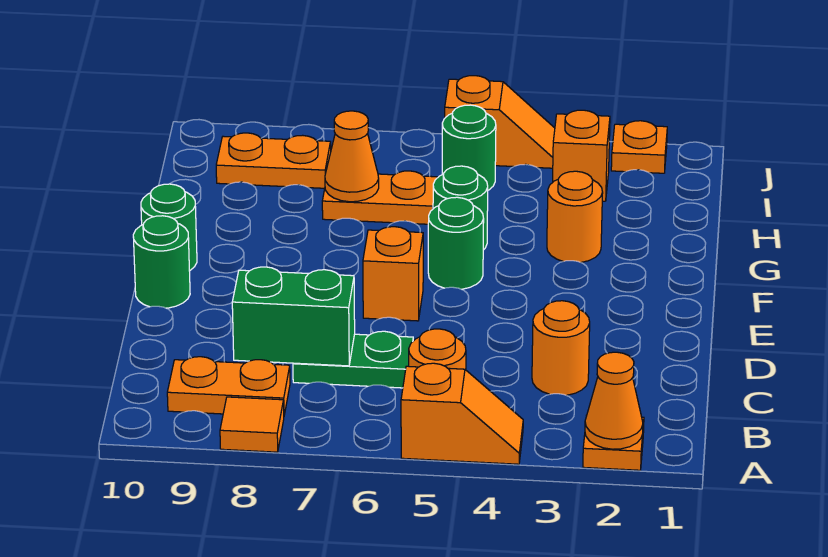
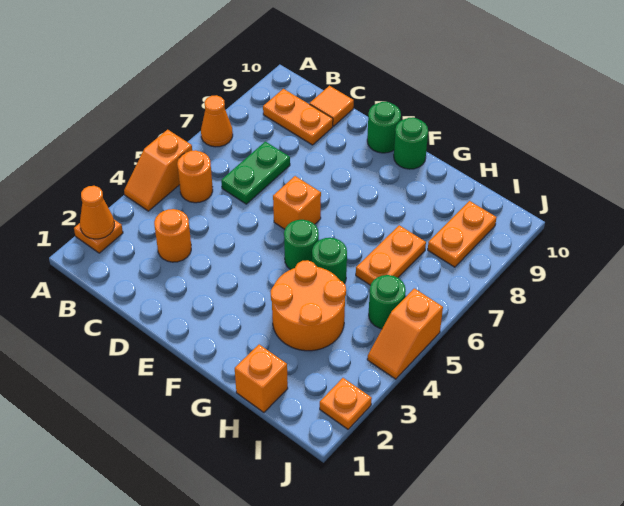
orange tile A8 level 1 -> orange tile C10 level 1
orange plate B8:B9 level 1 -> orange plate B9:C9 level 1
green brick C7:C8 level 2 -> none
orange round brick G3 level 1 -> orange round brick G3:H4 level 1
orange cone H7 level 2 -> orange cone A7 level 1
orange brick I3 level 1 -> orange brick H1 level 1

